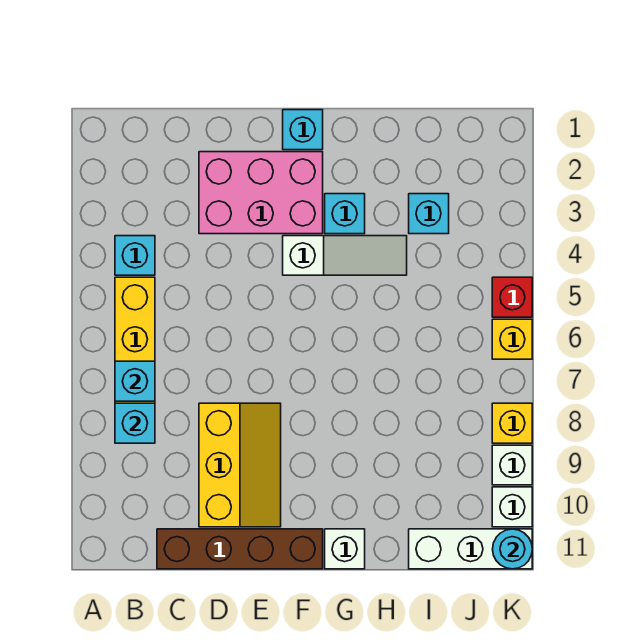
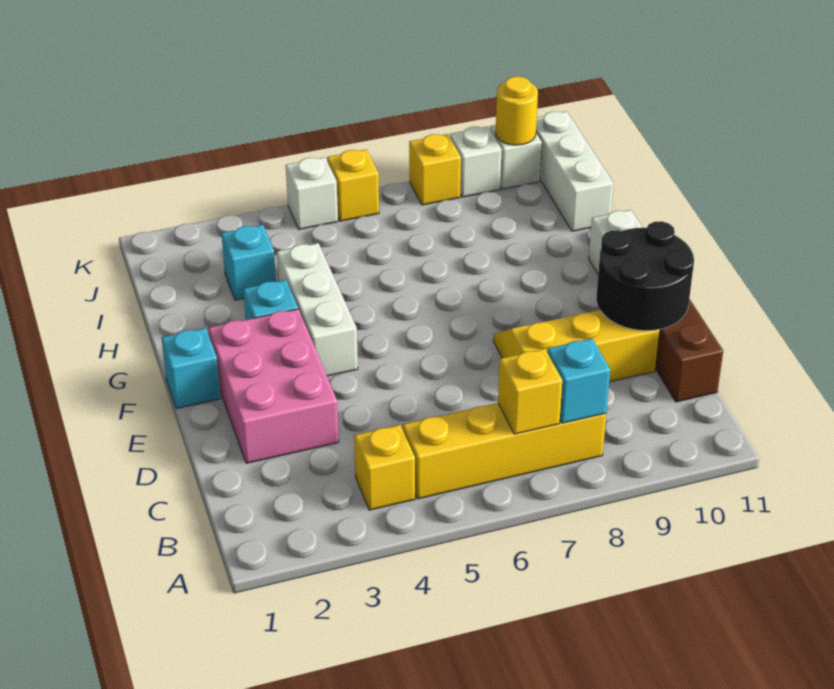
cyan brick B4 level 1 -> yellow brick B4 level 1
cyan brick B7 level 2 -> yellow brick B7 level 2
none -> black round brick D10:E11 level 2
white slope F4:H4 level 1 top F -> white brick F4:H4 level 1
red brick K5 level 1 -> white brick K5 level 1
none -> yellow round brick K10 level 2
cyan round brick K11 level 2 -> none

